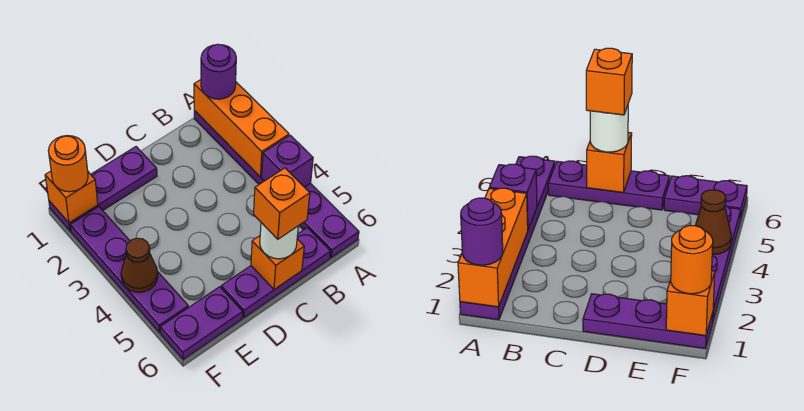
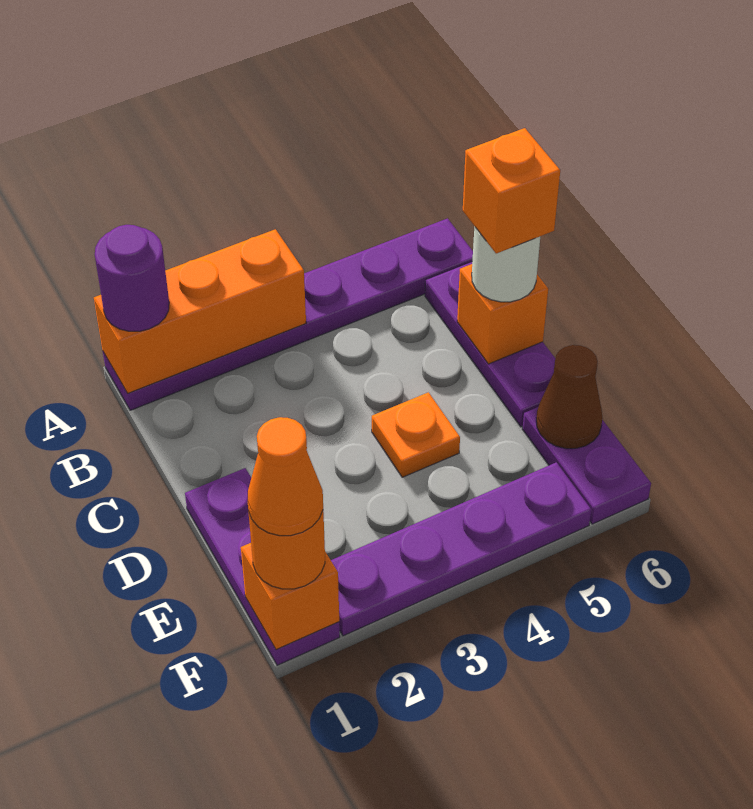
purple brick A4 level 2 -> none
none -> orange plate D4 level 1
none -> orange cone F1 level 4
brown cone F4 level 2 -> brown cone E6 level 2

